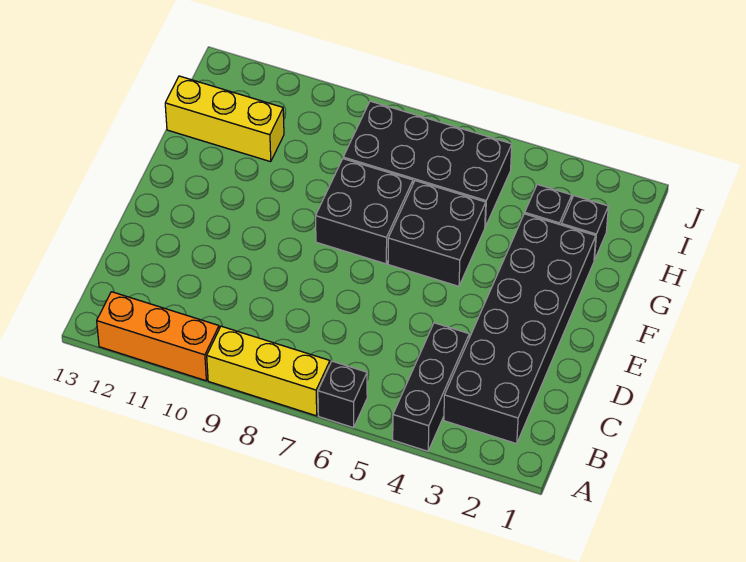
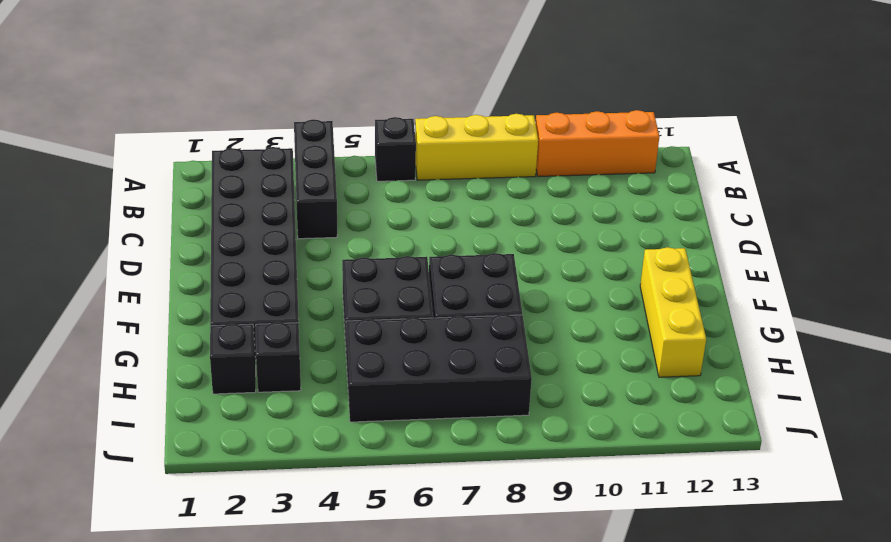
yellow brick H11:H13 level 1 -> yellow brick F12:H12 level 1

